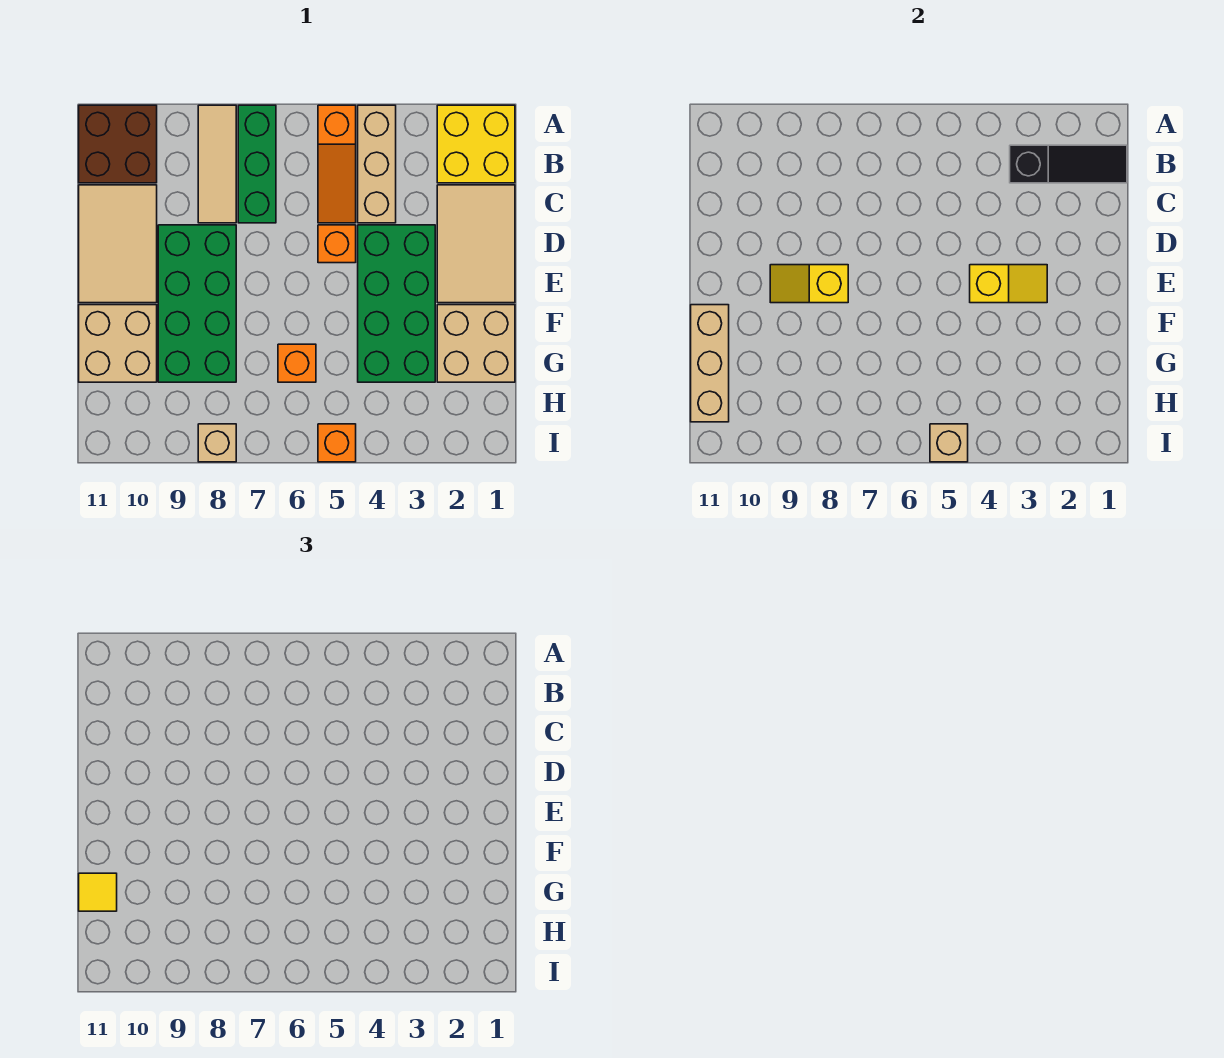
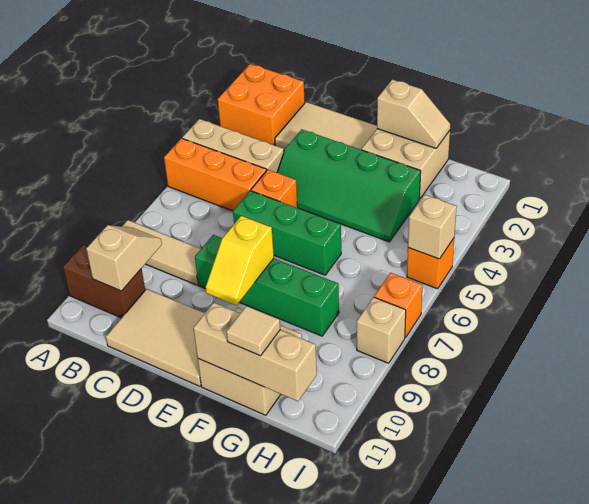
yellow brick A1:B2 level 1 -> orange brick A1:B2 level 1
orange slope A5:C5 level 1 top A -> orange brick A5:C5 level 1
green brick A7:C7 level 1 -> green brick D6:F6 level 1
brown brick A10:B11 level 1 -> brown brick A10:B10 level 1
black slope B1:B3 level 2 top 3 -> none
none -> tan slope B9:B10 level 2 top 10
green brick D3:G4 level 1 -> green slope D3:G4 level 1 top 3
green brick D8:G9 level 1 -> green brick D8:G8 level 1
yellow slope E3:E4 level 2 top 4 -> none
none -> tan slope F1:G1 level 2 top F
orange brick G6 level 1 -> orange brick I7 level 1
yellow tile G11 level 3 -> tan tile G11 level 3

